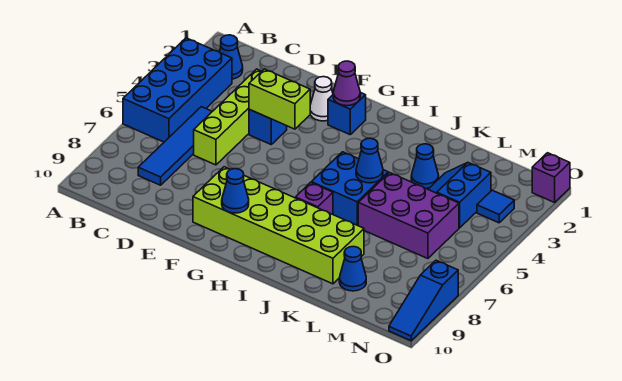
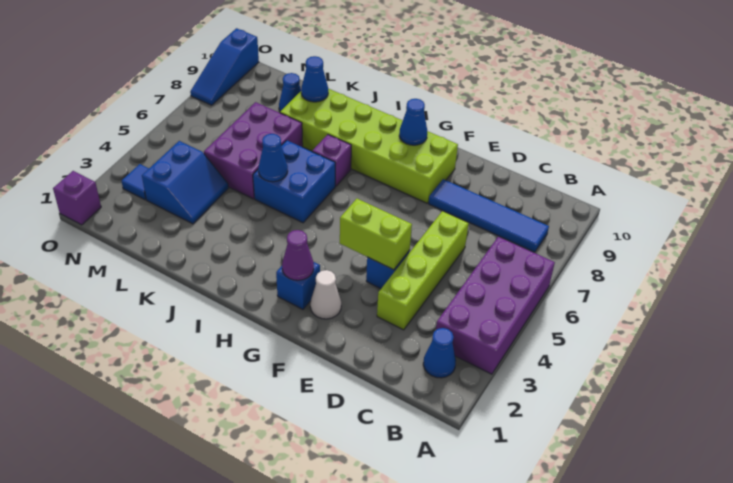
blue brick A3:B6 level 1 -> purple brick A3:B6 level 1
blue tile C5:C8 level 1 -> blue tile B8:E8 level 1
blue cone K3 level 1 -> blue cone K9 level 2
purple brick K5:M6 level 1 -> purple brick K5:L7 level 1
blue slope O8:O10 level 1 top 8 -> blue slope O8:O10 level 1 top 10

